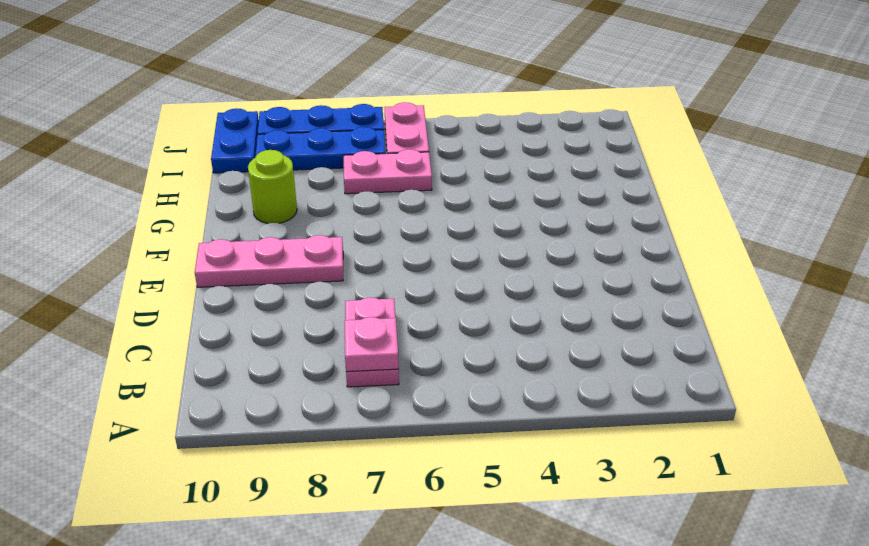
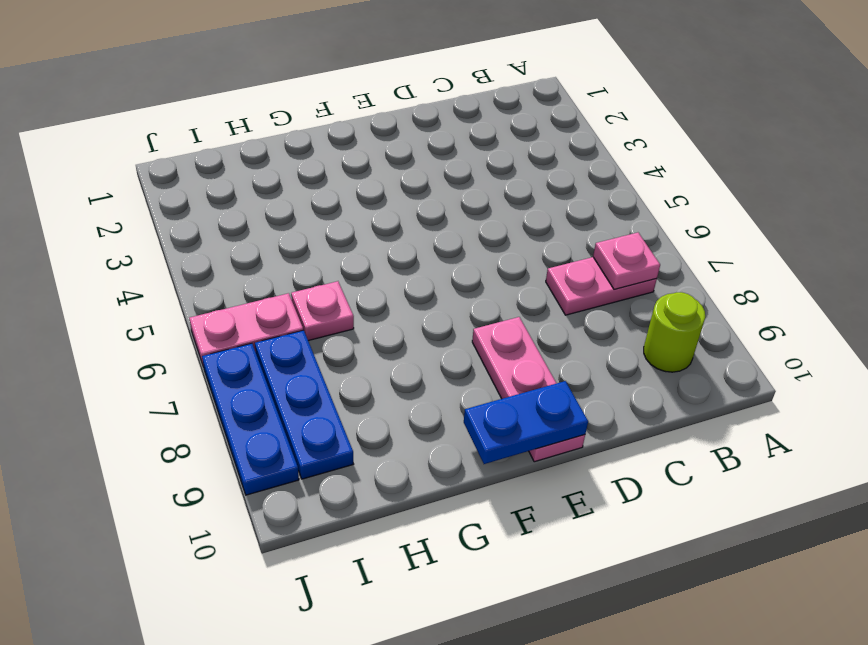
lime round brick G9 level 1 -> lime round brick B9 level 1
pink plate H6:H7 level 1 -> pink plate H6 level 1
blue plate I10:J10 level 1 -> blue plate E10:F10 level 2

